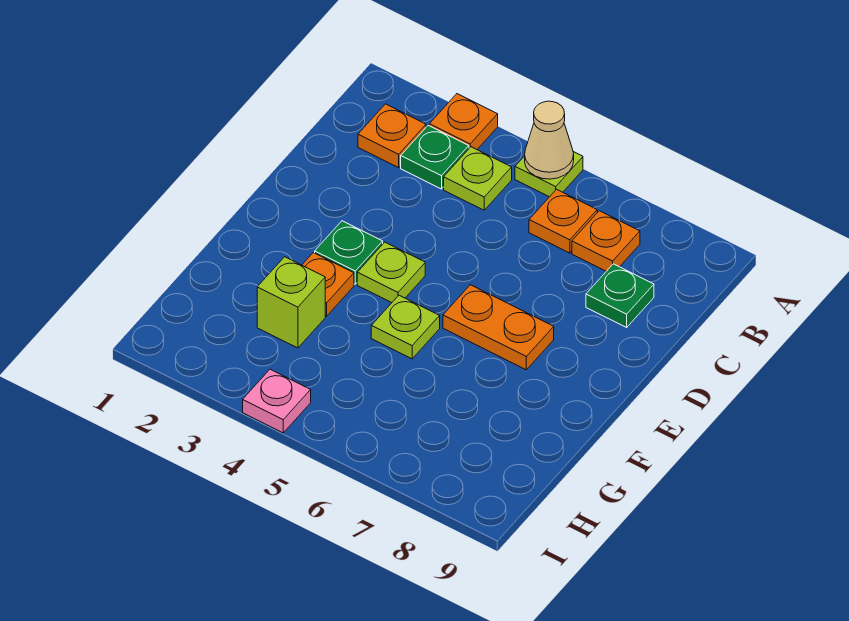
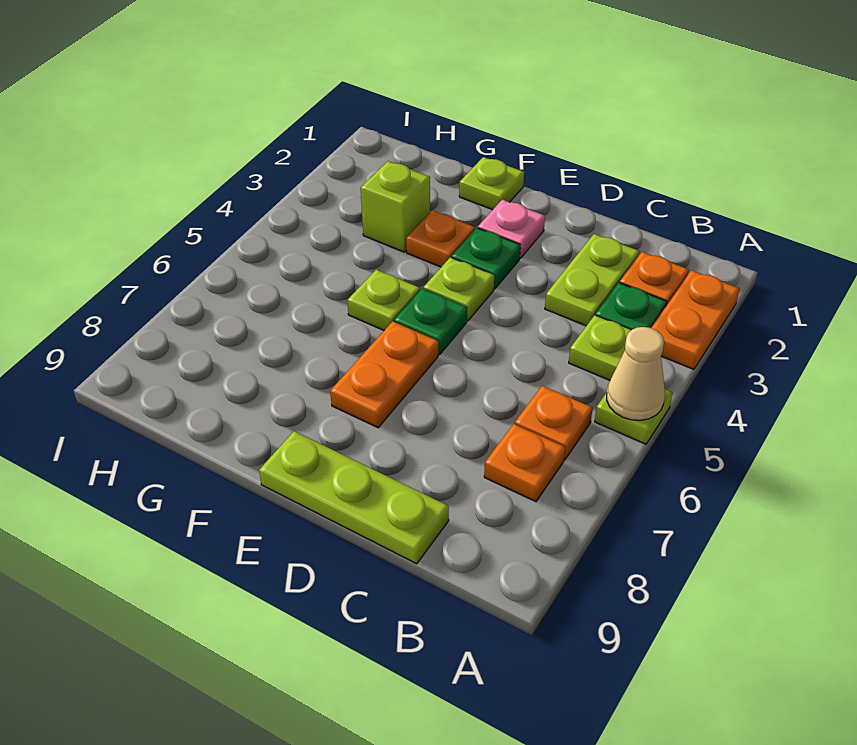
orange plate A3 level 1 -> orange plate A2:A3 level 1
none -> lime plate C2:C3 level 1
green plate C8 level 1 -> green plate E5 level 1
none -> lime plate C9:E9 level 1
none -> lime plate F1 level 1
pink plate I4 level 1 -> pink plate E2 level 1

